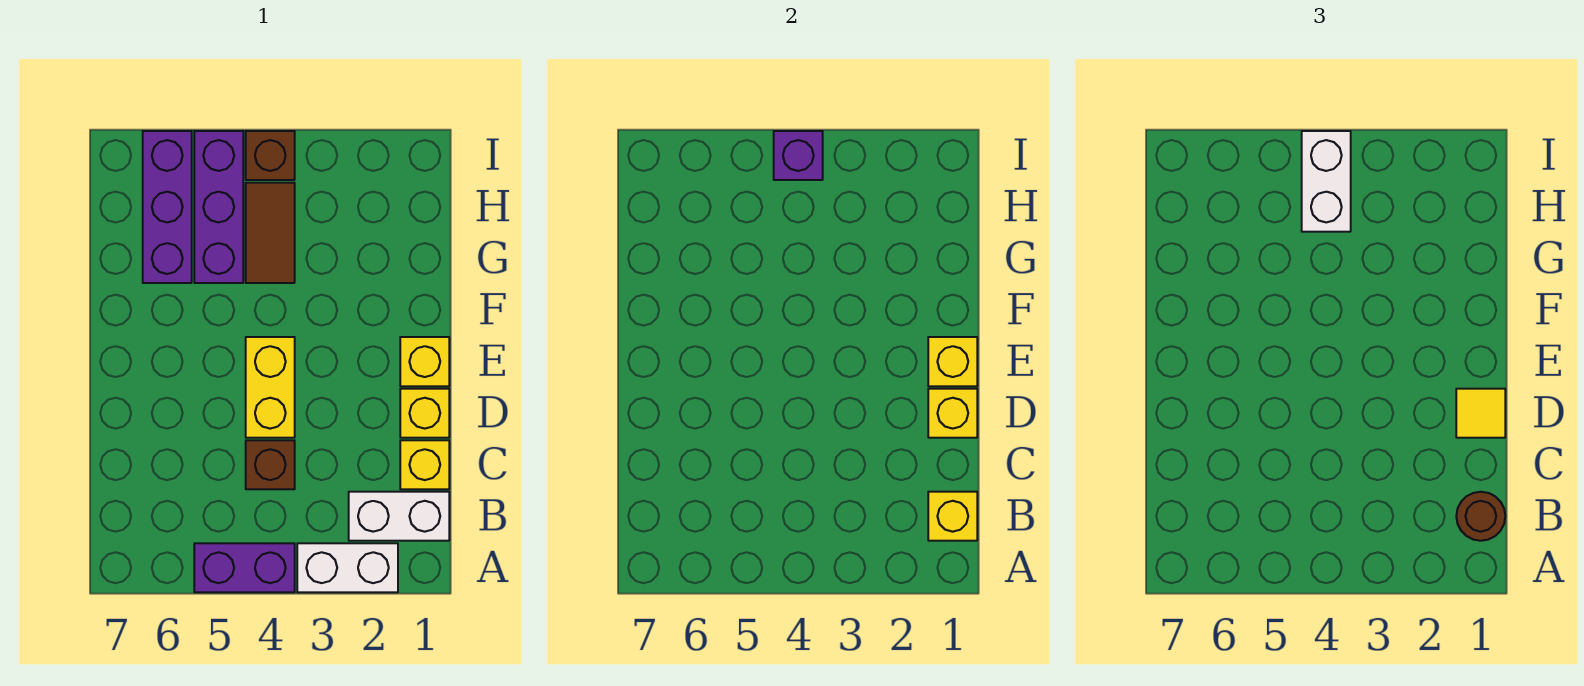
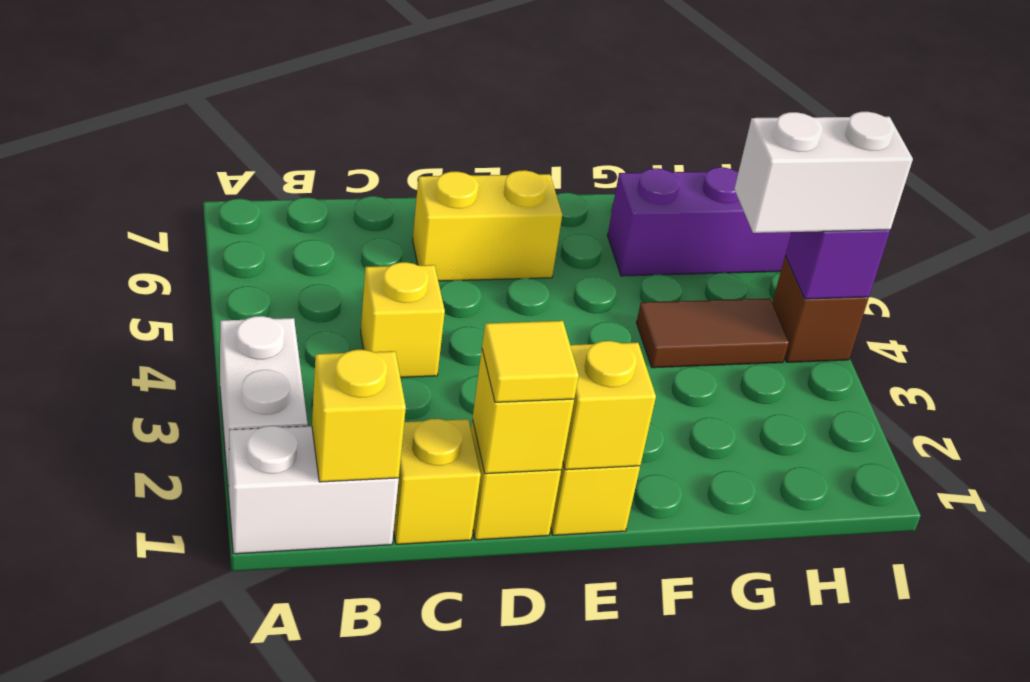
purple brick A4:A5 level 1 -> none
white brick B1:B2 level 1 -> white brick A1:B1 level 1
brown round brick B1 level 3 -> none
brown brick C4 level 1 -> yellow brick C4 level 1
yellow brick D4:E4 level 1 -> yellow brick D6:E6 level 1
purple brick G5:I5 level 1 -> none

